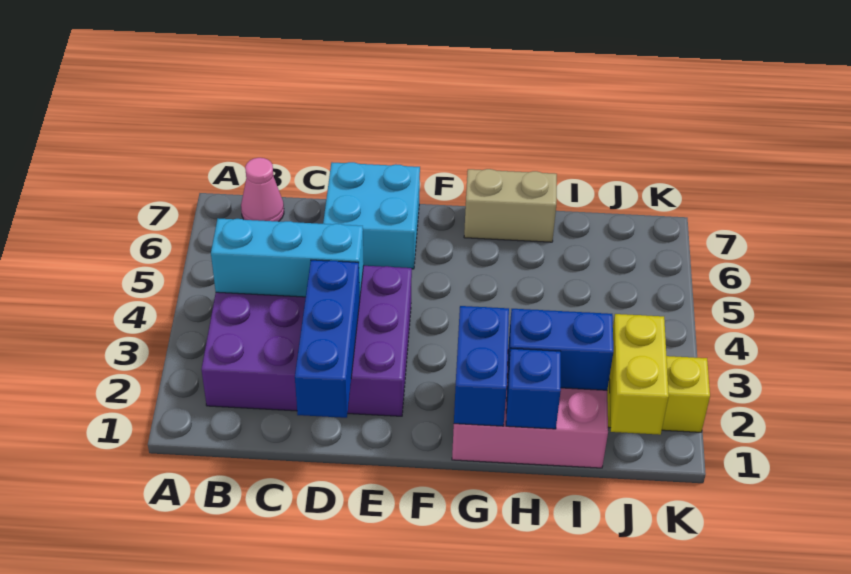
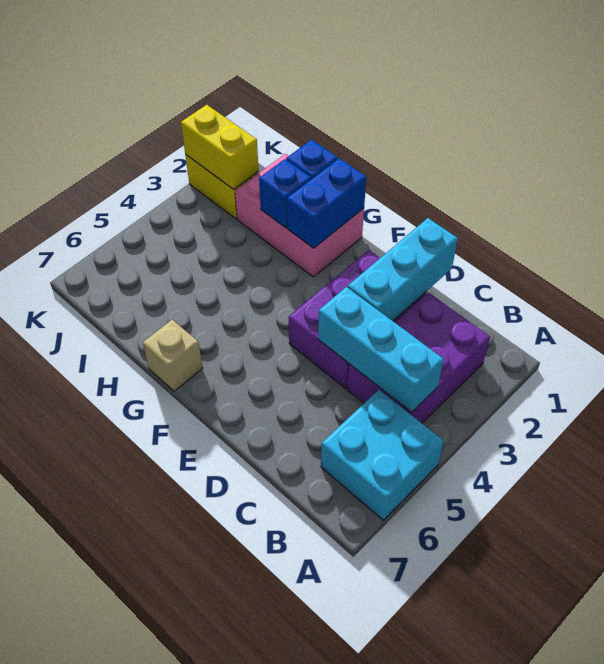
pink cone B7 level 1 -> none
blue brick D1:D3 level 2 -> cyan brick D1:D3 level 2
cyan brick D6:E7 level 1 -> cyan brick A5:B6 level 1
tan brick G7:H7 level 1 -> tan brick G7 level 1
blue brick H2:I2 level 2 -> blue brick H2 level 2
yellow brick J1:J2 level 2 -> yellow brick J2:K2 level 2

